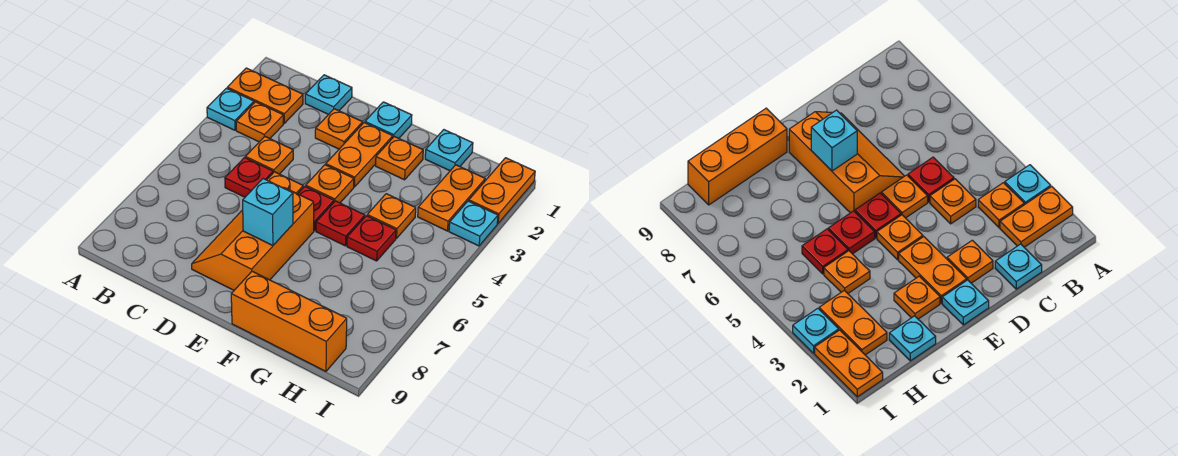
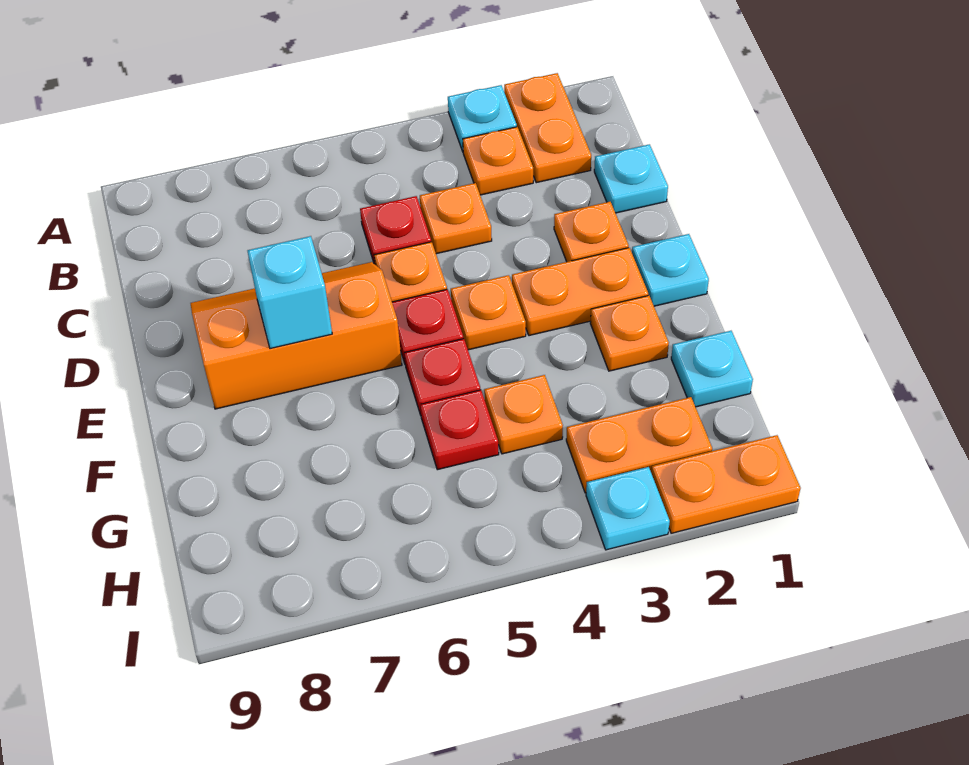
orange brick F9:H9 level 1 -> none

